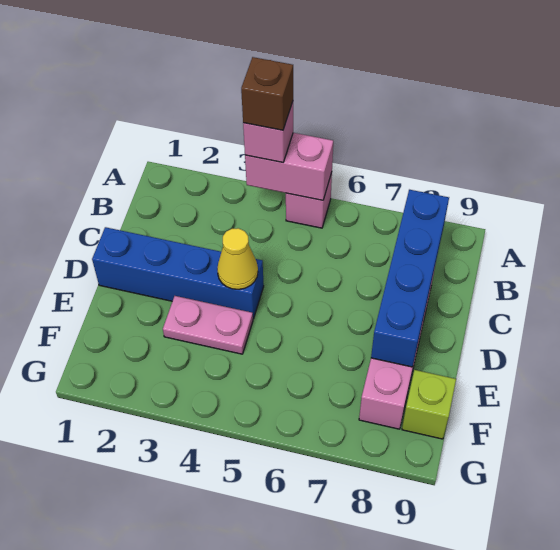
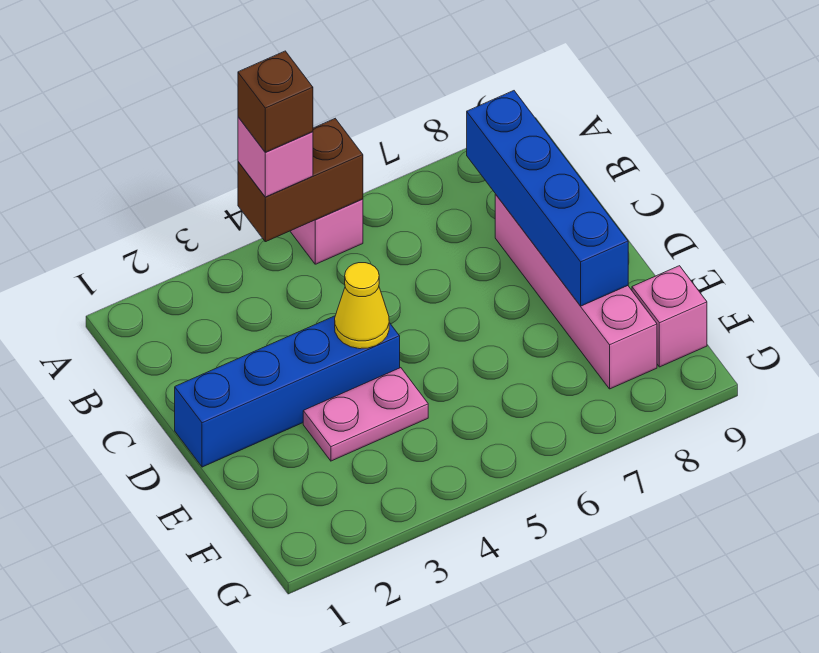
pink brick A4:A5 level 2 -> brown brick A4:A5 level 2
lime brick F9 level 1 -> pink brick F9 level 1

